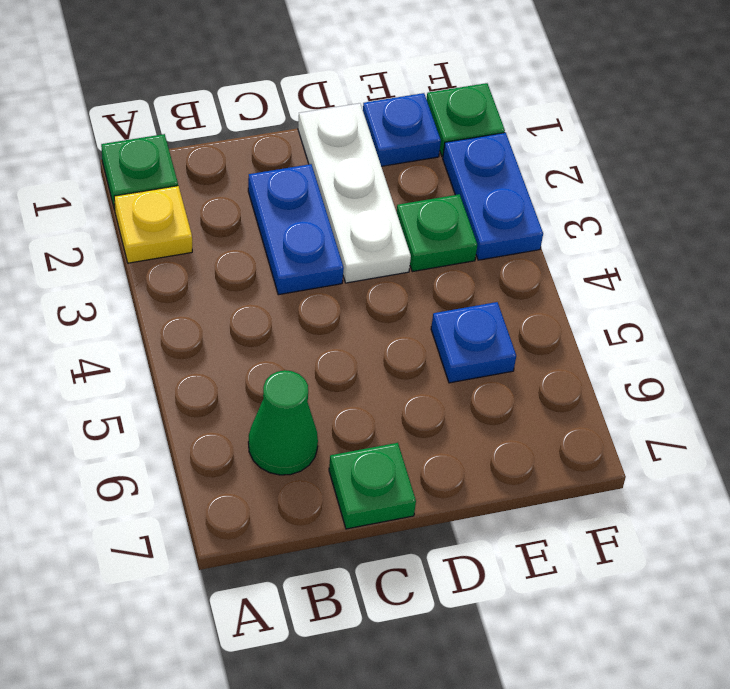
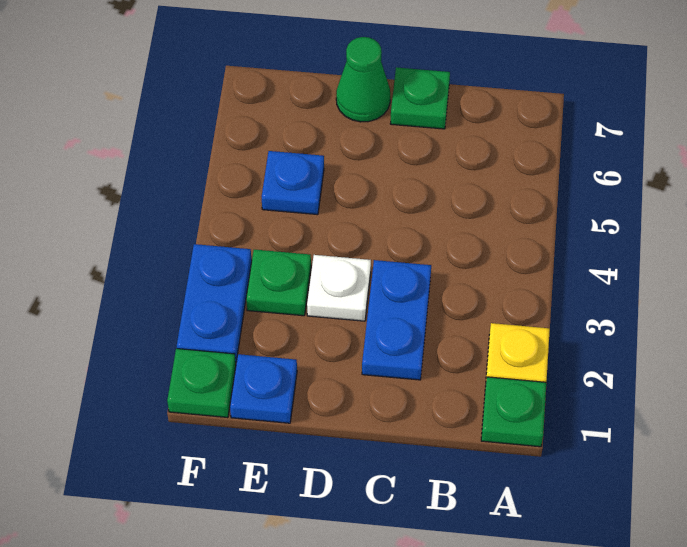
green cone B6 level 1 -> green cone D7 level 1
white plate D1:D3 level 1 -> white plate D3 level 1

